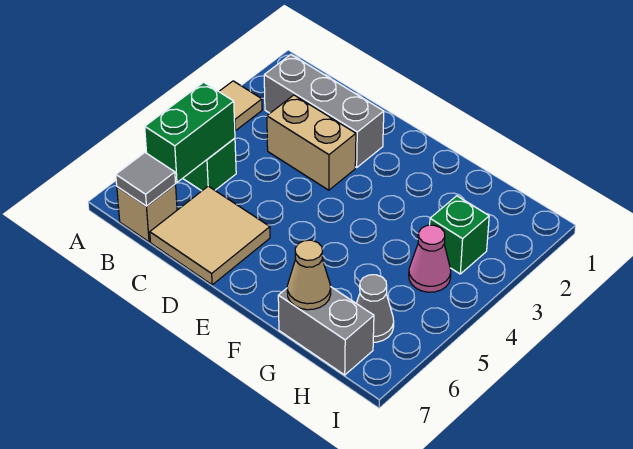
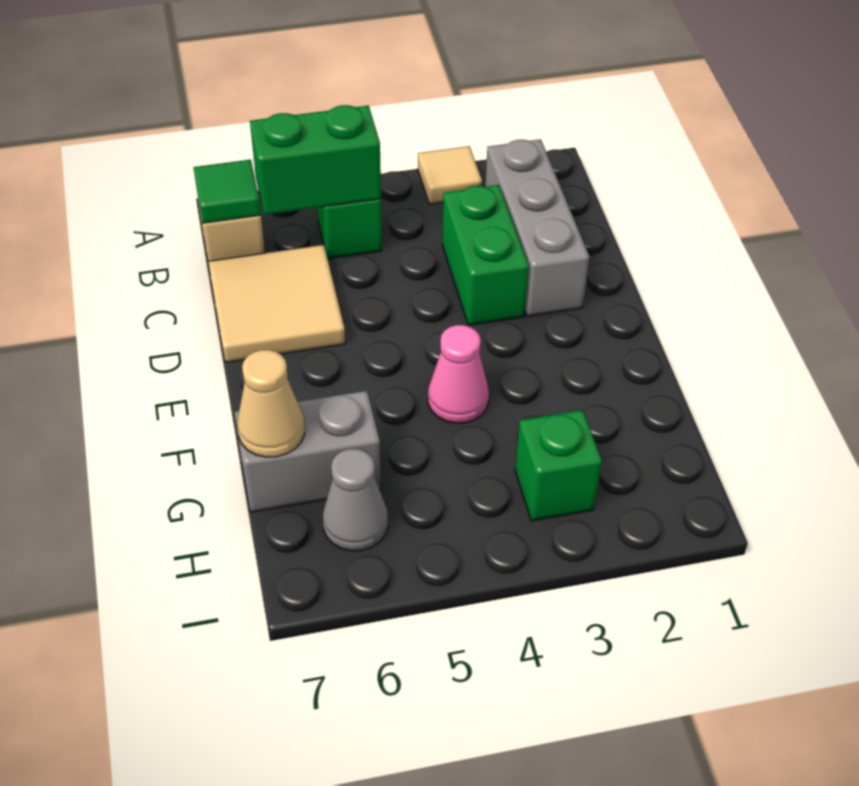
grey tile B7 level 2 -> green tile B7 level 2
tan brick C3:D3 level 1 -> green brick C3:D3 level 1
grey brick G7:H7 level 1 -> grey brick G6:G7 level 1
pink cone H4 level 1 -> pink cone F4 level 1

